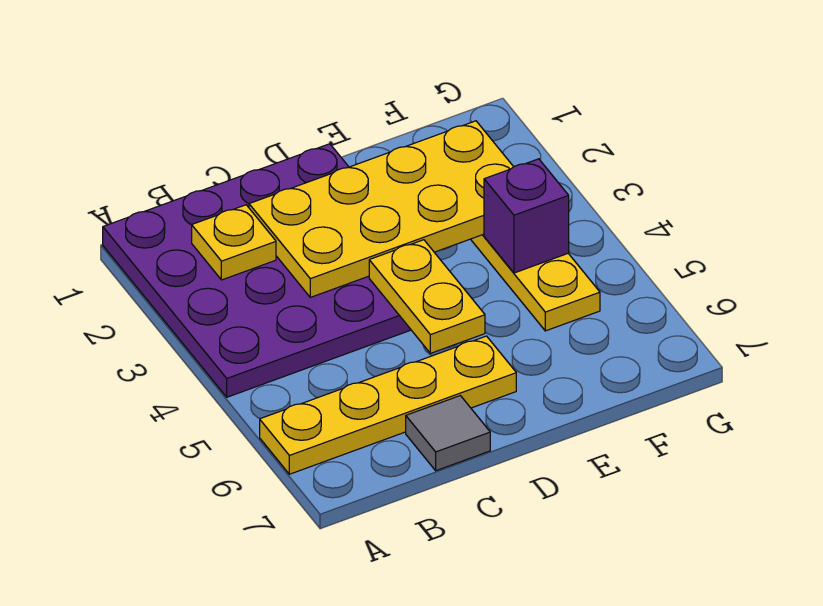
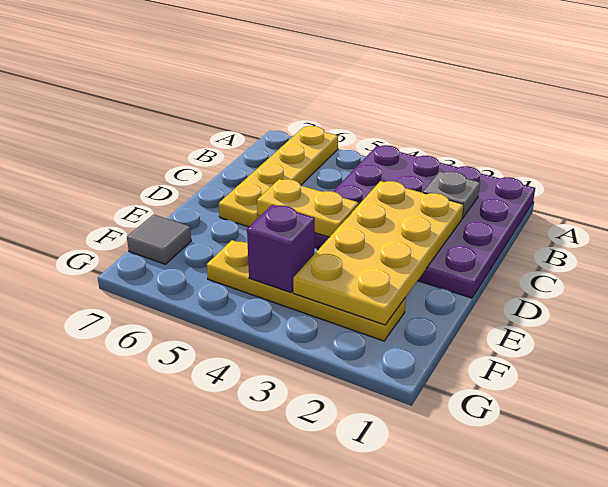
yellow plate B2 level 2 -> grey plate B2 level 2
grey tile C7 level 1 -> grey tile F7 level 1

